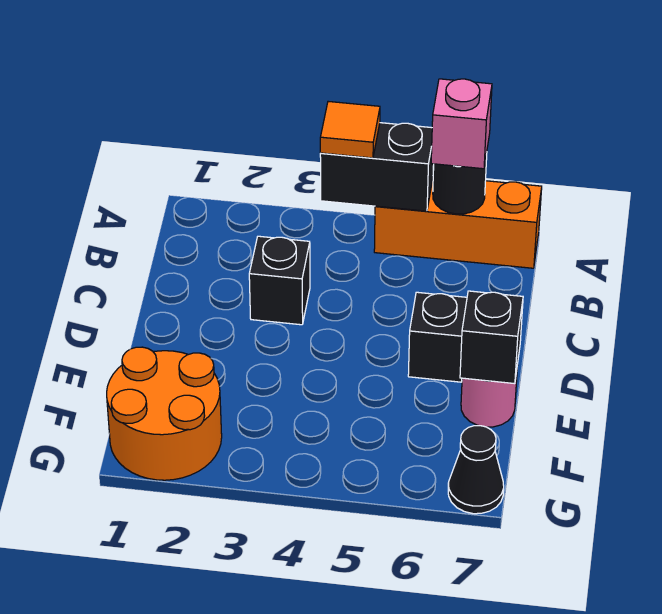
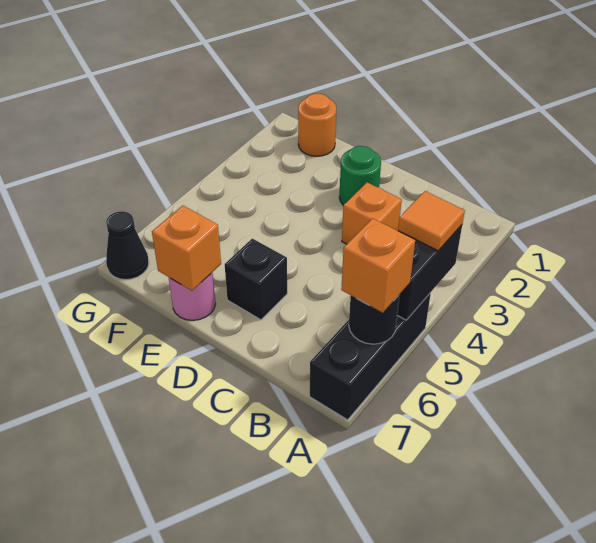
orange brick A5:A7 level 1 -> black brick A5:A7 level 1
pink brick A6 level 3 -> orange brick A6 level 3
black brick C3 level 1 -> orange brick C3 level 1
none -> green round brick D2 level 1
black brick E7 level 2 -> orange brick E7 level 2
orange round brick F1:G2 level 1 -> orange round brick F1 level 1

